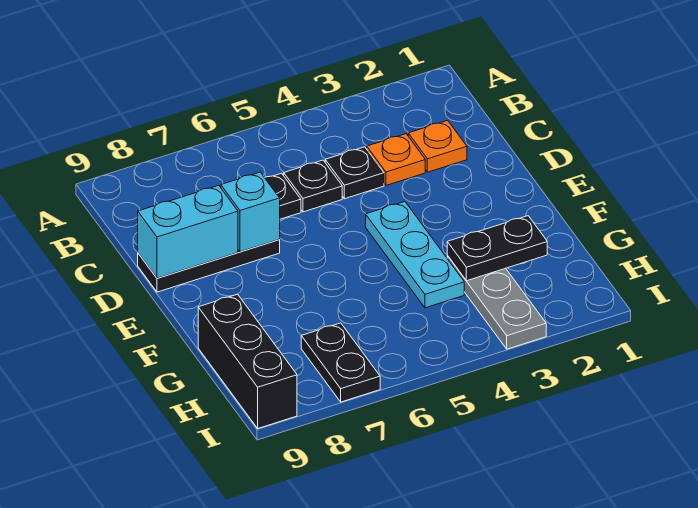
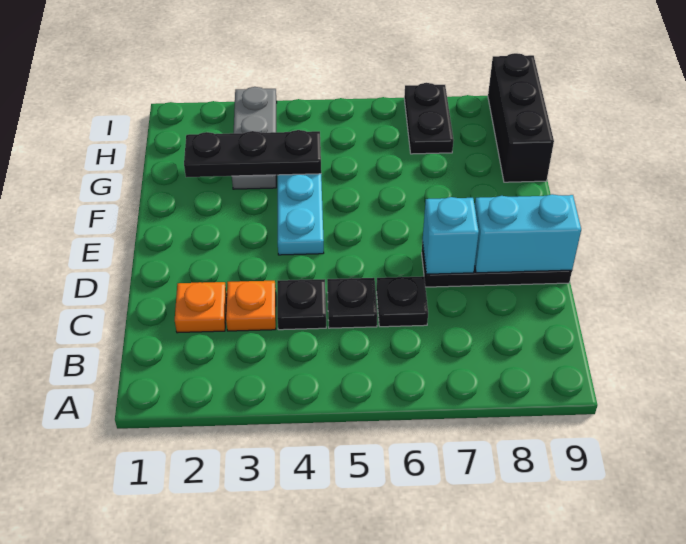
black plate G2:G3 level 2 -> black plate G2:G4 level 2

